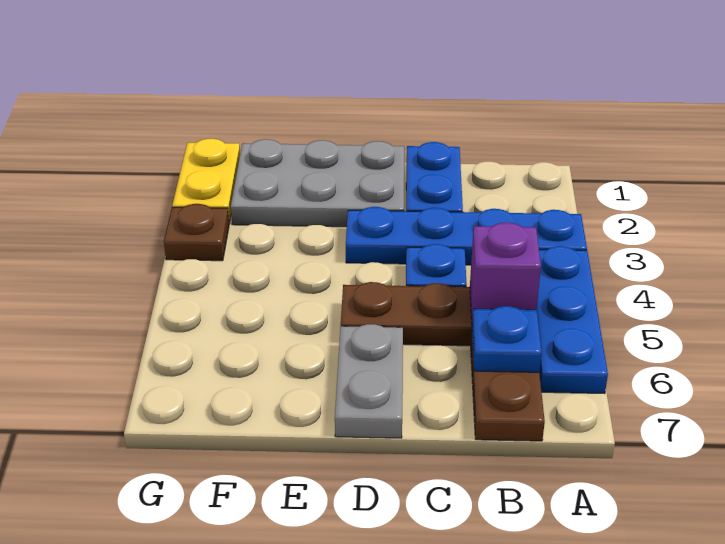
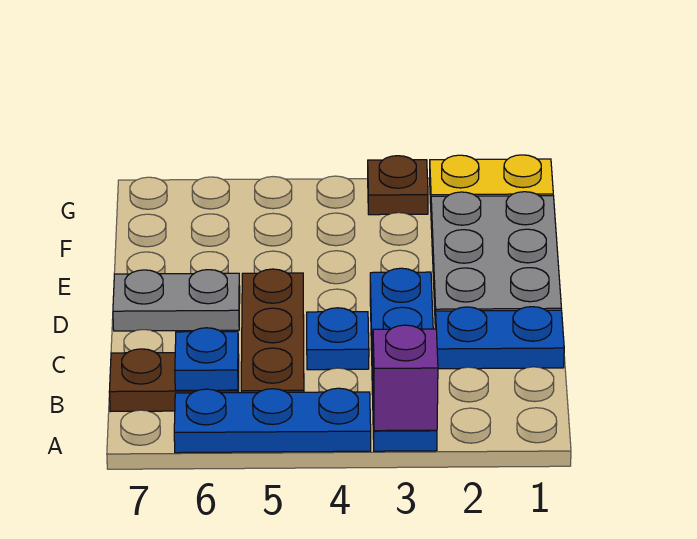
purple brick B5 level 2 -> purple brick A3 level 2

